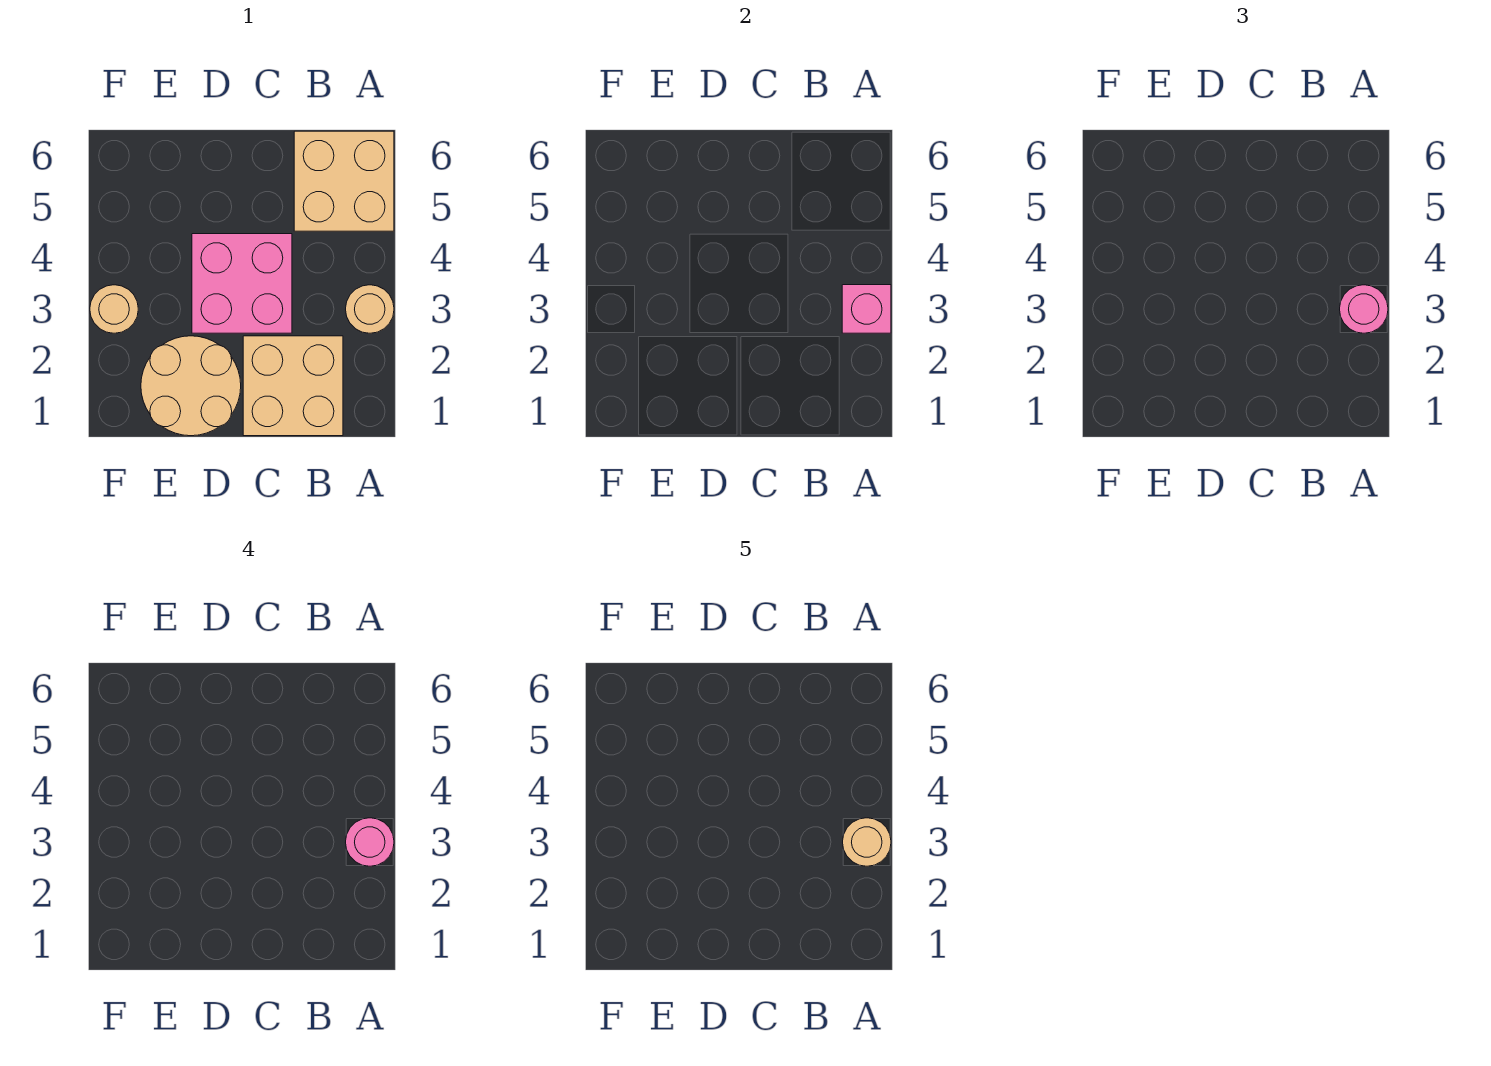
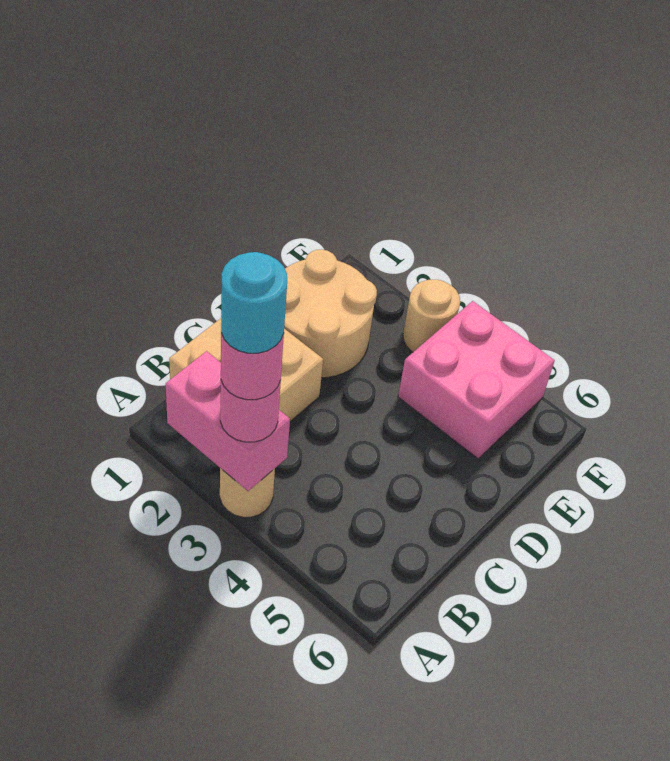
pink brick A3 level 2 -> pink brick A2:A3 level 2
tan round brick A3 level 5 -> cyan round brick A3 level 5
tan brick A5:B6 level 1 -> none
pink brick C3:D4 level 1 -> pink brick E4:F5 level 1

